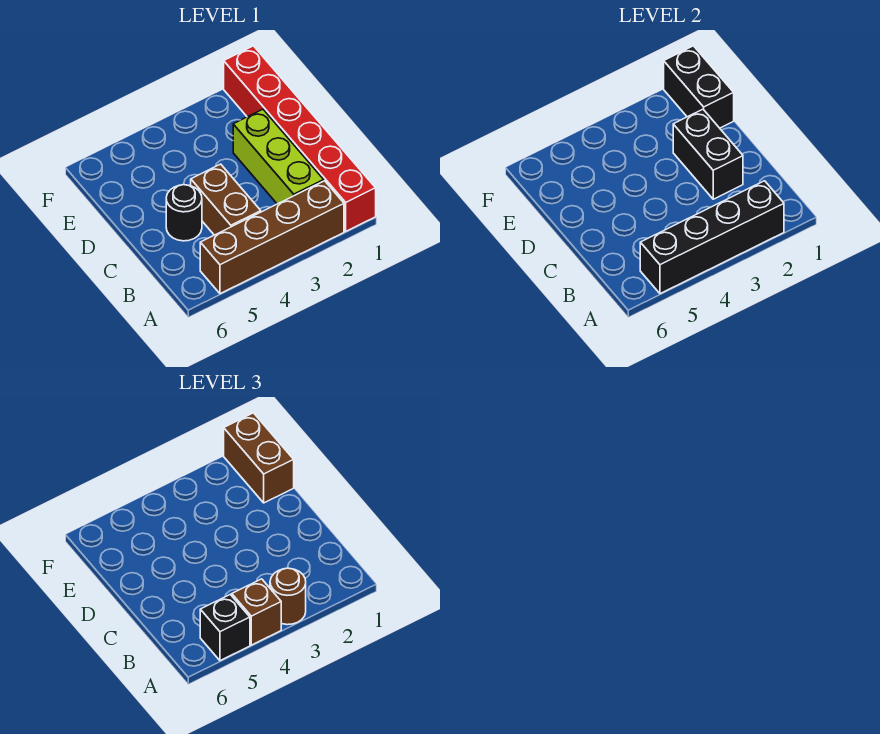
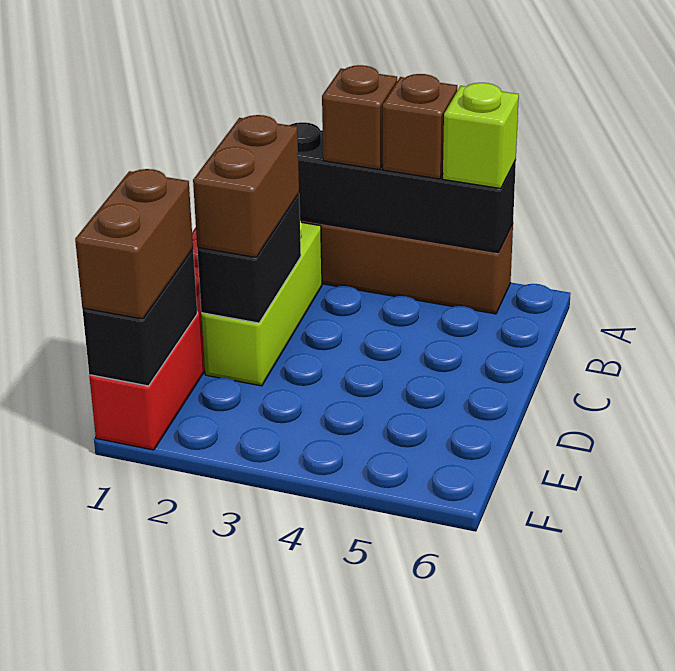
brown round brick A3 level 3 -> brown brick A3 level 3
black brick A5 level 3 -> lime brick A5 level 3
brown brick B4:C4 level 1 -> brown brick C2:D2 level 3
black round brick C5 level 1 -> none

